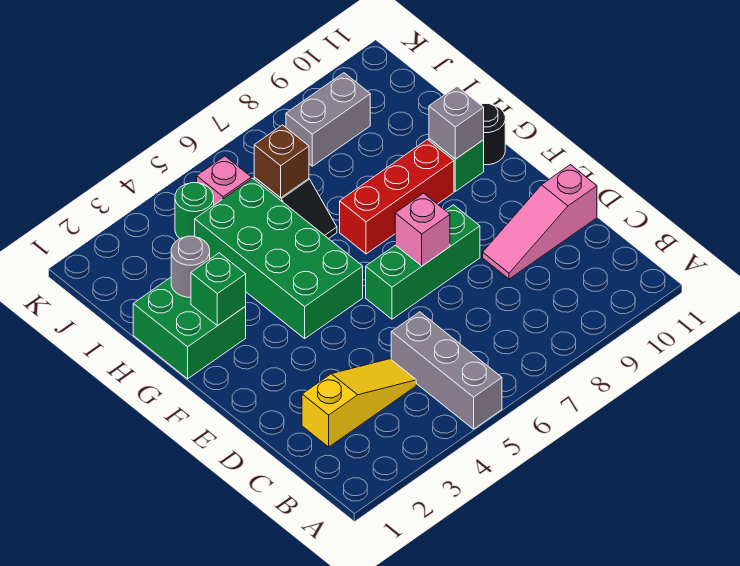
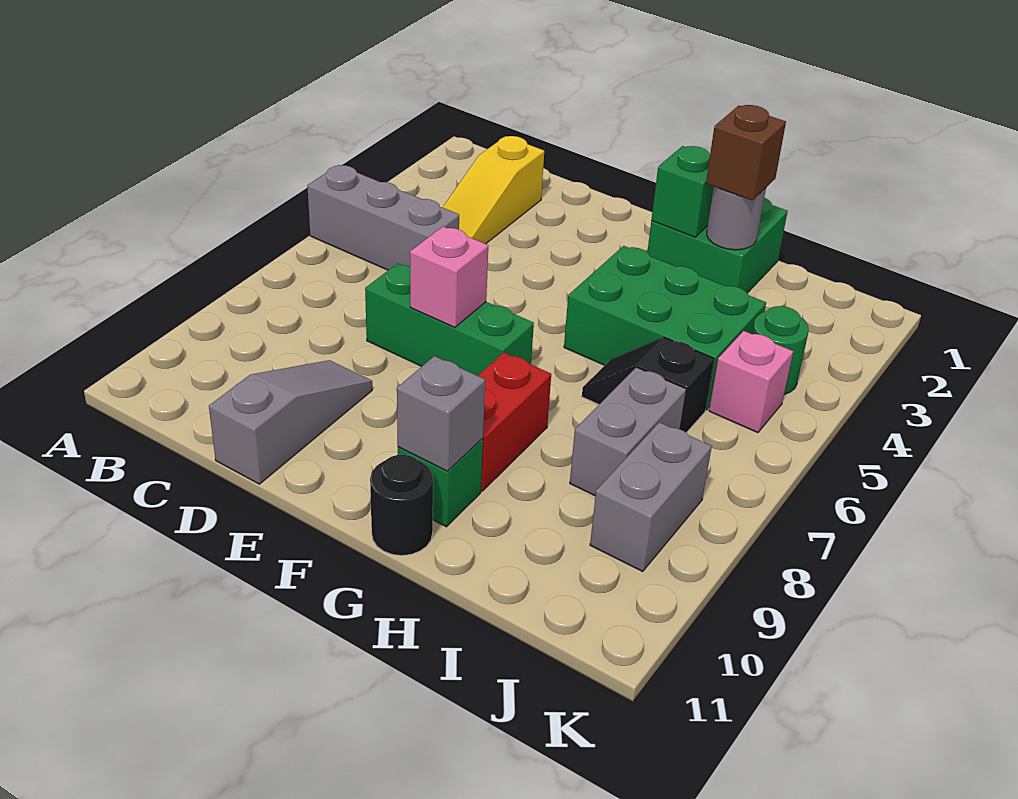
pink slope D9:D11 level 1 top 11 -> grey slope D9:D11 level 1 top 11
green brick E6:E8 level 1 -> green brick D7:F7 level 1
green brick F4:I5 level 1 -> green brick G4:I5 level 1
red brick G7:G9 level 1 -> red brick G8:G9 level 1
brown brick I6 level 2 -> brown brick H2 level 3
none -> grey brick I7:I8 level 1

